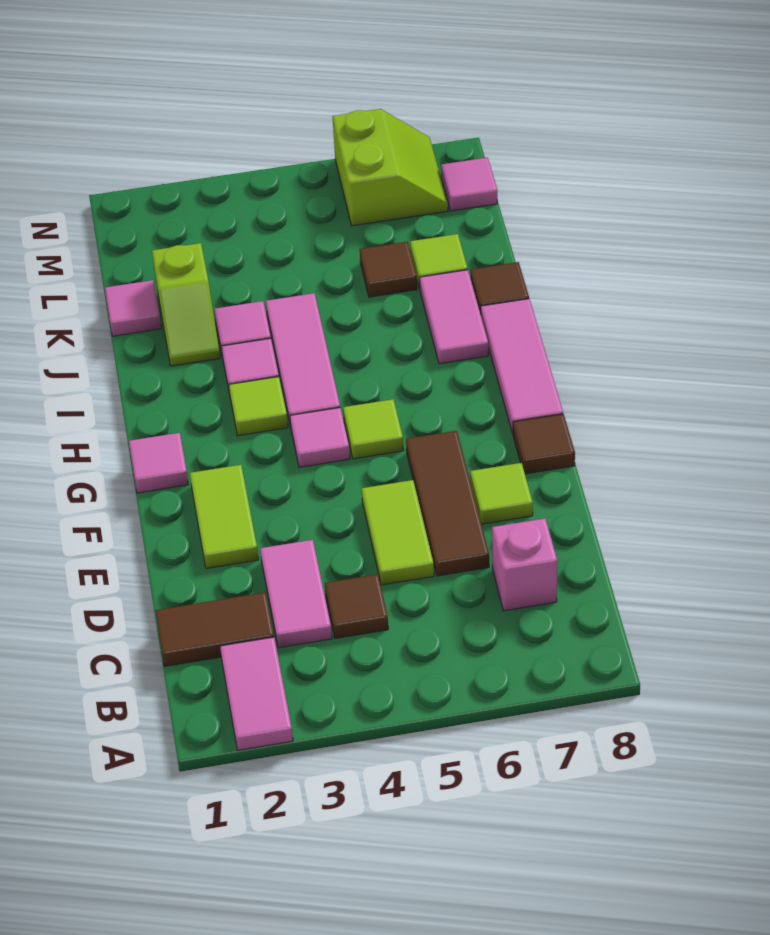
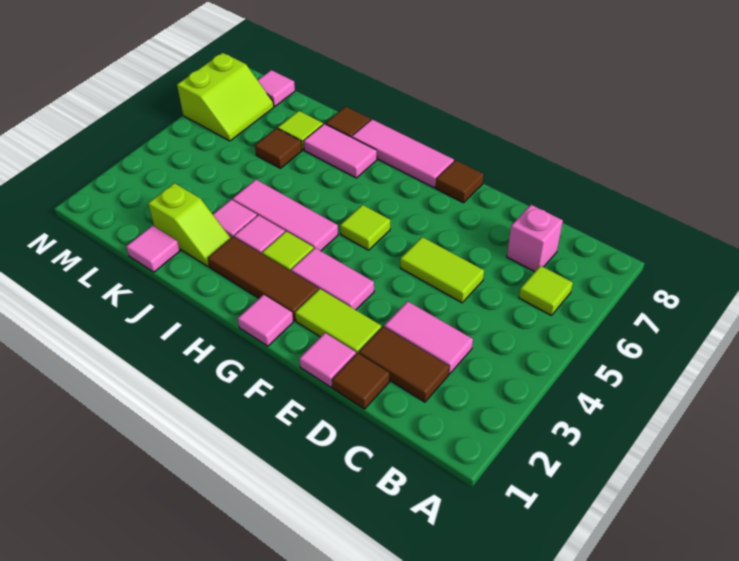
pink tile A2:B2 level 1 -> pink tile F3:G3 level 1
brown tile C1:C2 level 1 -> brown tile C2:D2 level 1
brown tile C4 level 1 -> brown tile D1 level 1
brown tile D6:F6 level 1 -> brown tile G2:I2 level 1
lime tile E7 level 1 -> lime tile B6 level 1
pink tile G4 level 1 -> pink tile E1 level 1
lime slope M6:N7 level 1 top 6 -> lime slope M6:N7 level 1 top N

